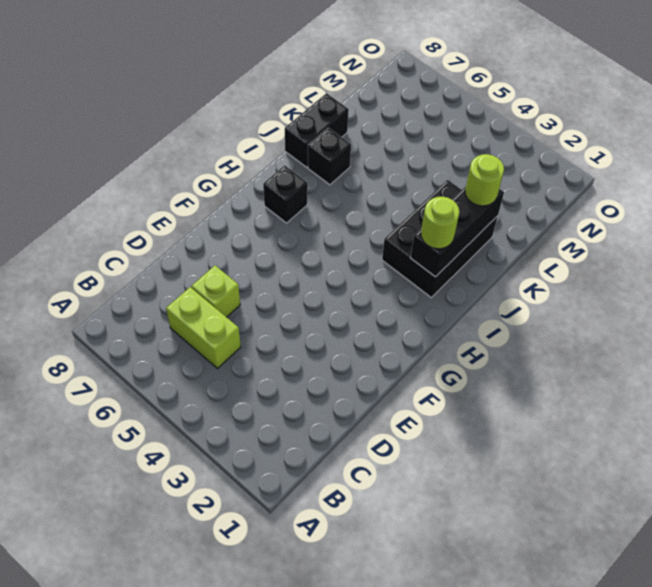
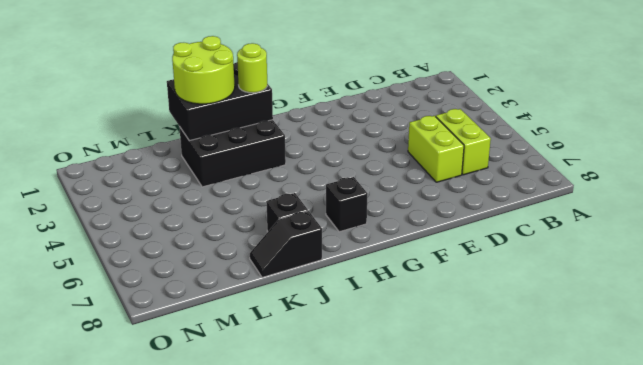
lime brick D6 level 1 -> lime brick D5:D6 level 1
black brick I2:K2 level 2 -> black brick I1:K2 level 2
black brick J8:K8 level 1 -> black slope J8:K8 level 1 top J
lime round brick K2 level 3 -> lime round brick J1:K2 level 3

